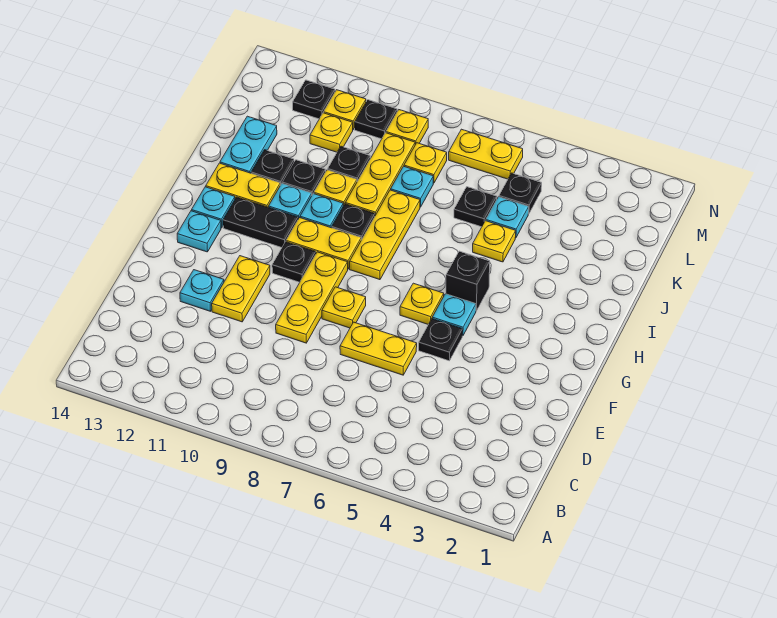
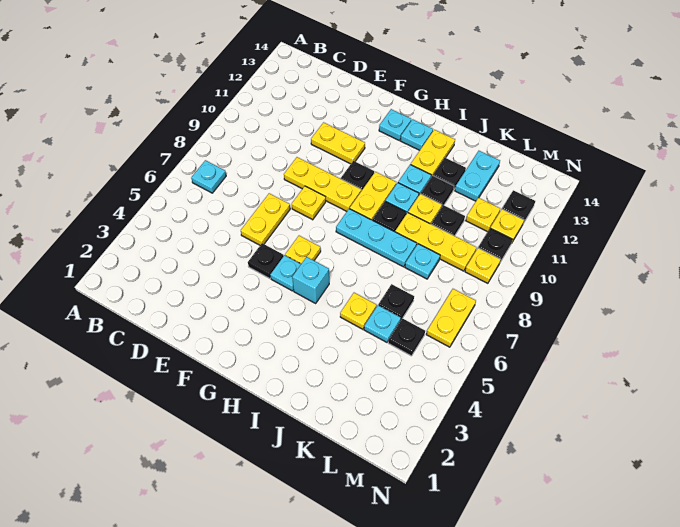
cyan plate E12 level 1 -> cyan plate B7 level 1
black brick H5 level 1 -> cyan brick H5 level 1
yellow plate H8:J8 level 1 -> cyan plate H8:J8 level 1
black plate H11:H12 level 1 -> none
cyan plate J13:K13 level 1 -> cyan plate K12:K13 level 1
yellow plate L8 level 1 -> none

